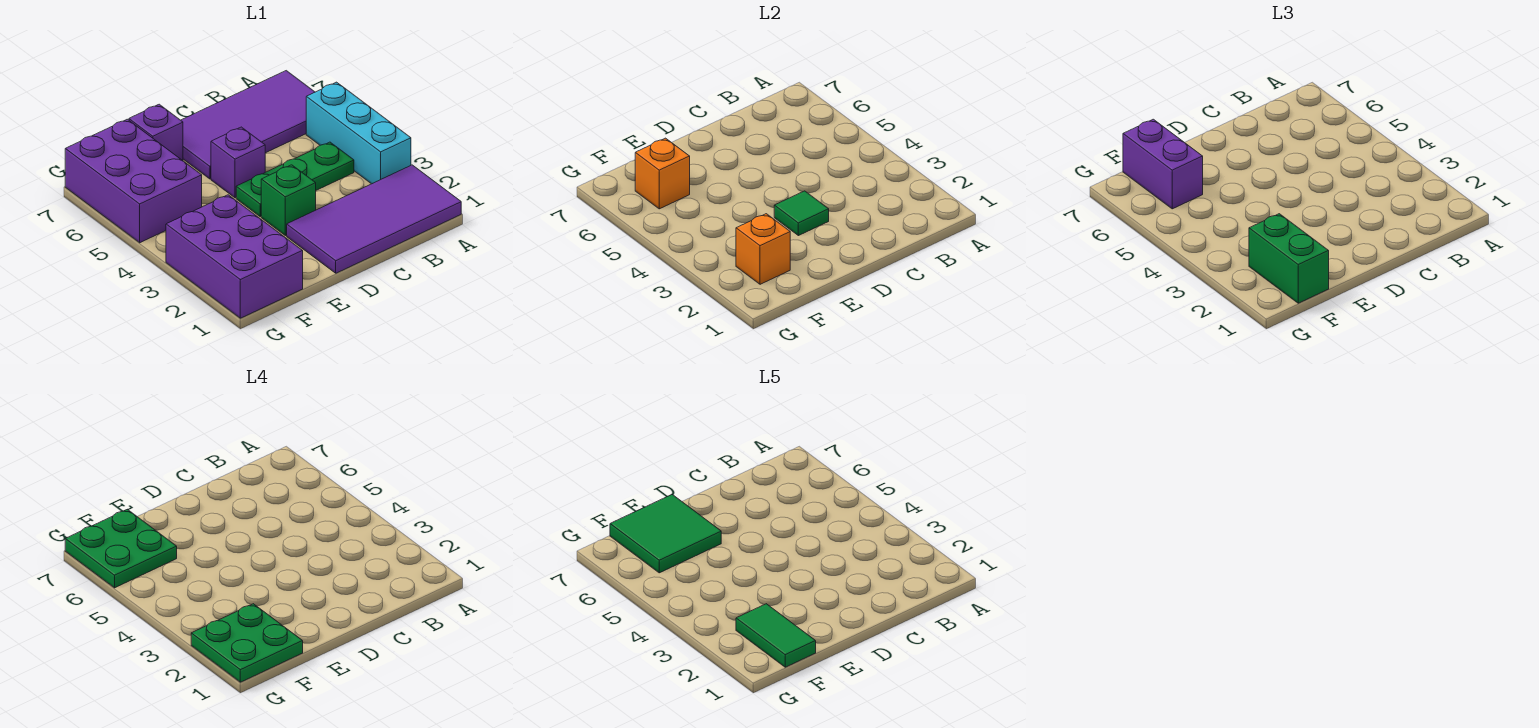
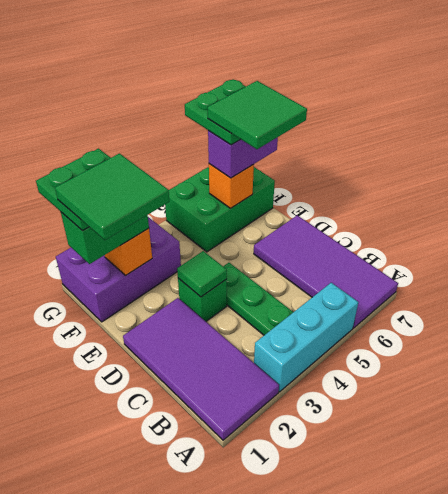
purple brick D5 level 1 -> none
purple brick E7 level 1 -> none
green tile F1:F2 level 5 -> green tile E1:F2 level 5
purple brick F5:G7 level 1 -> green brick F5:G7 level 1

